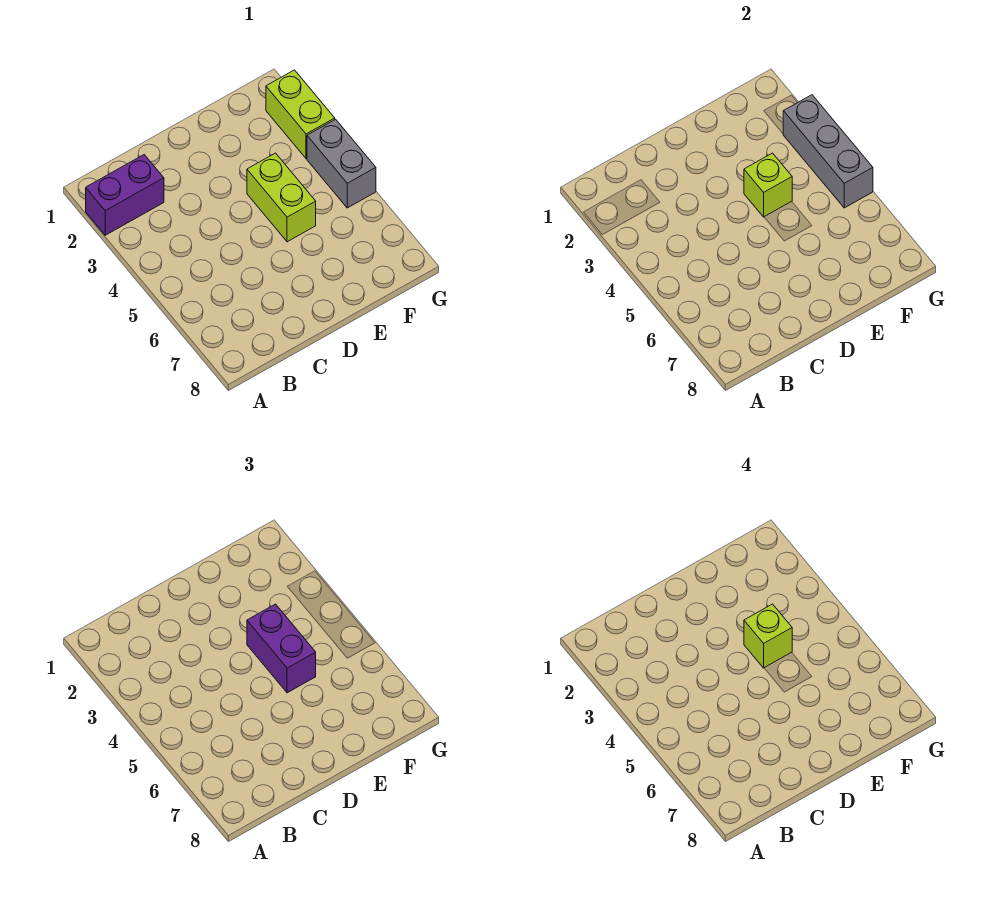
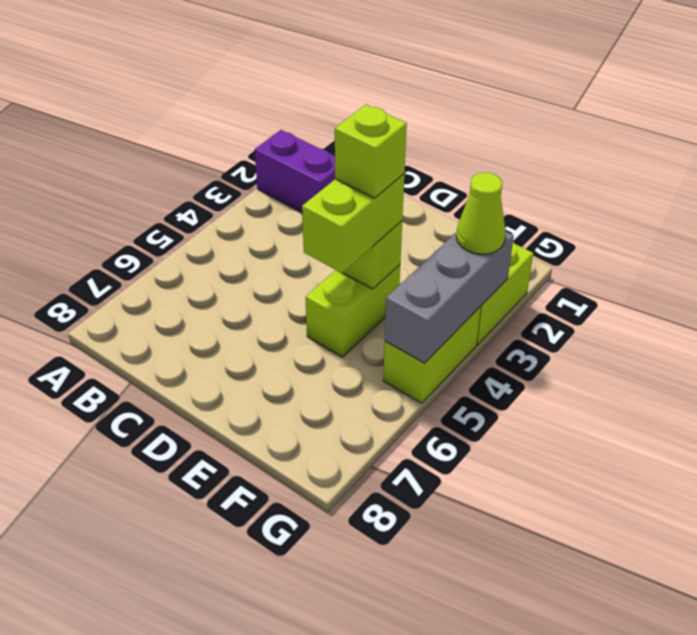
purple brick E4:E5 level 3 -> lime brick E4:E5 level 3
none -> lime cone G3 level 3
grey brick G4:G5 level 1 -> lime brick G4:G5 level 1

